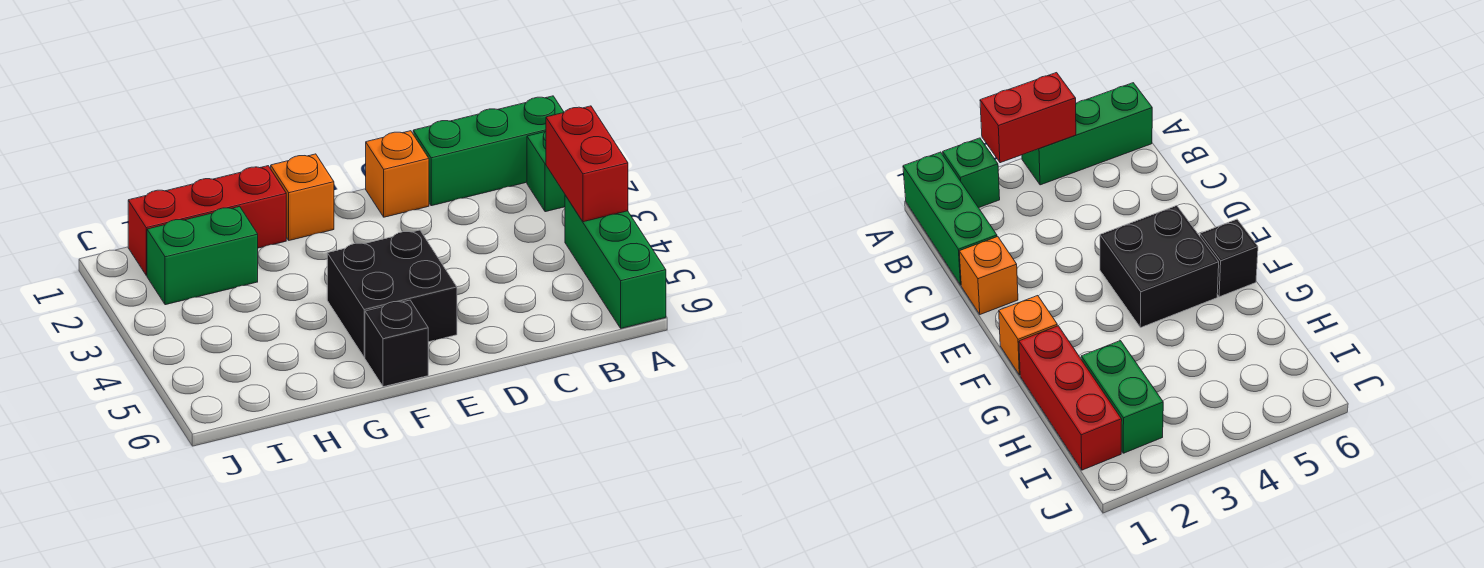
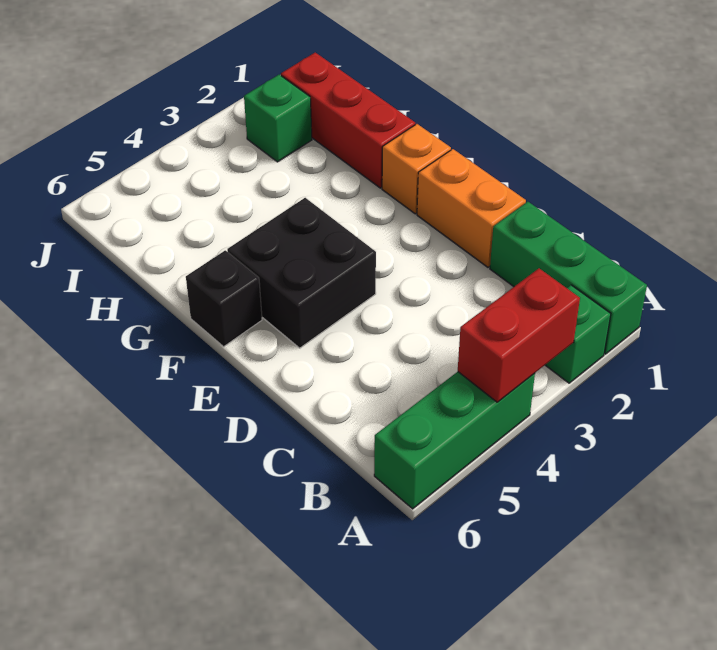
orange brick D1 level 1 -> orange brick D1:E1 level 1
green brick H2:I2 level 1 -> green brick I2 level 1

